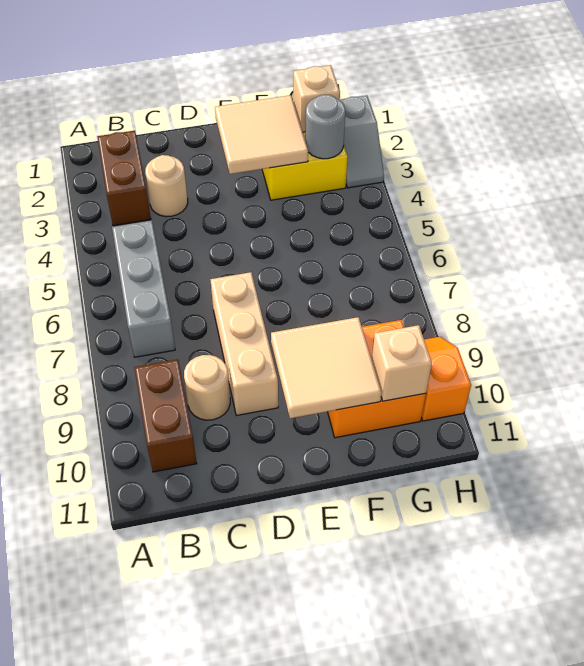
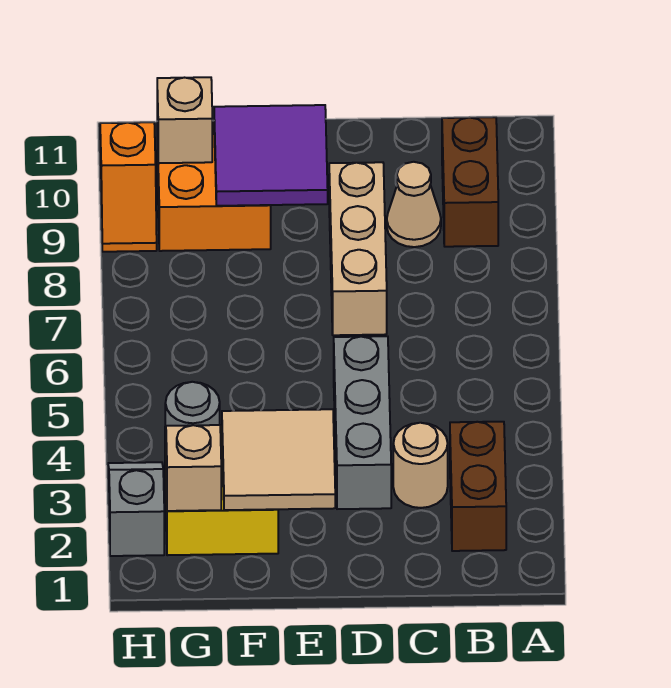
grey brick B5:B7 level 1 -> grey brick D3:D5 level 1
tan round brick C9 level 1 -> tan cone C9 level 1
tan tile E9:F10 level 2 -> purple tile E9:F10 level 2

